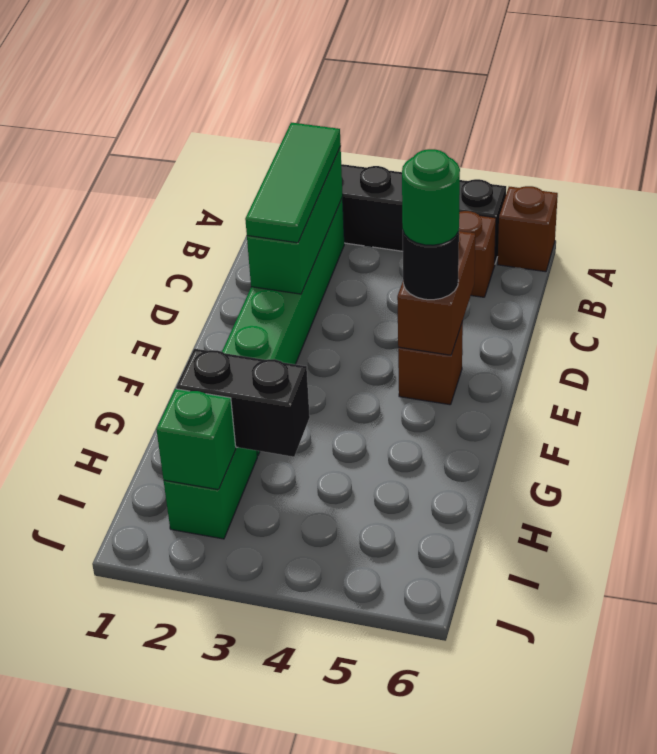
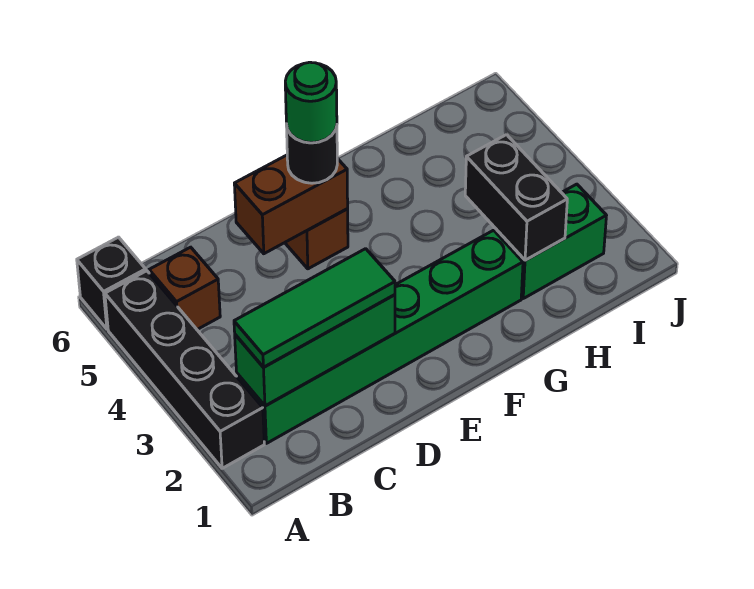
brown brick A6 level 1 -> black brick A6 level 1
green brick I2 level 2 -> none

